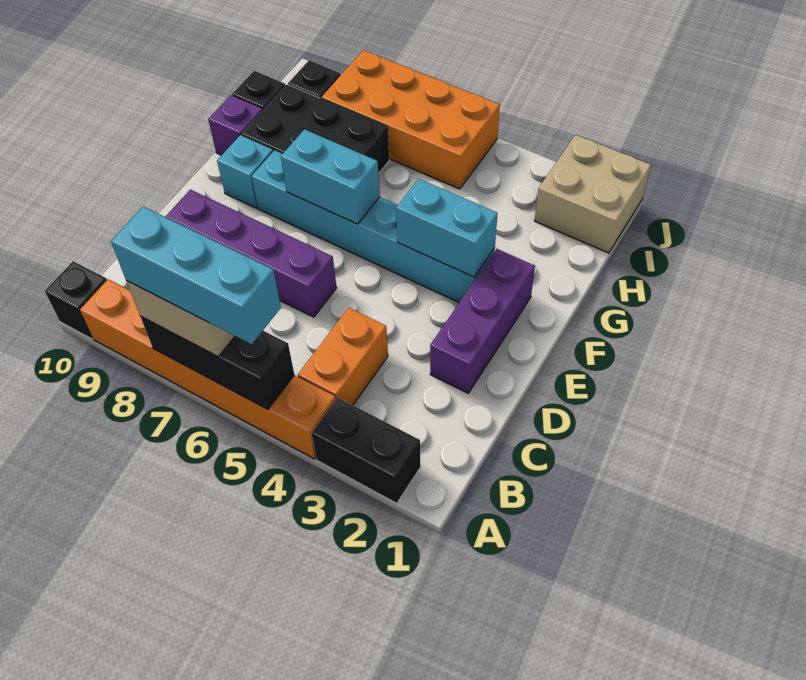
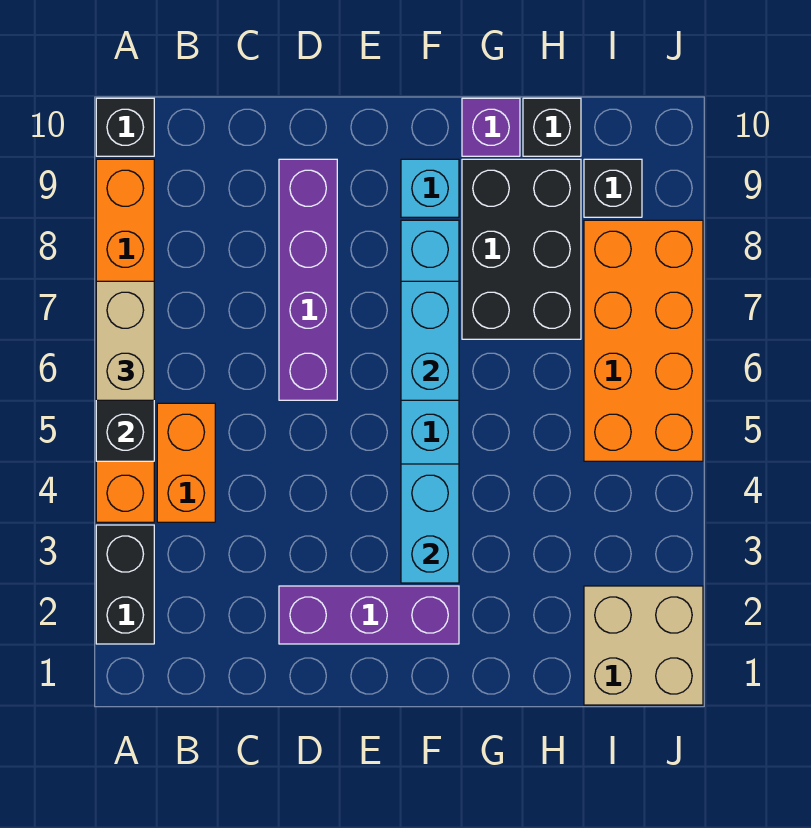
cyan brick A5:A7 level 4 -> none
orange brick B4:C4 level 1 -> orange brick B4:B5 level 1

